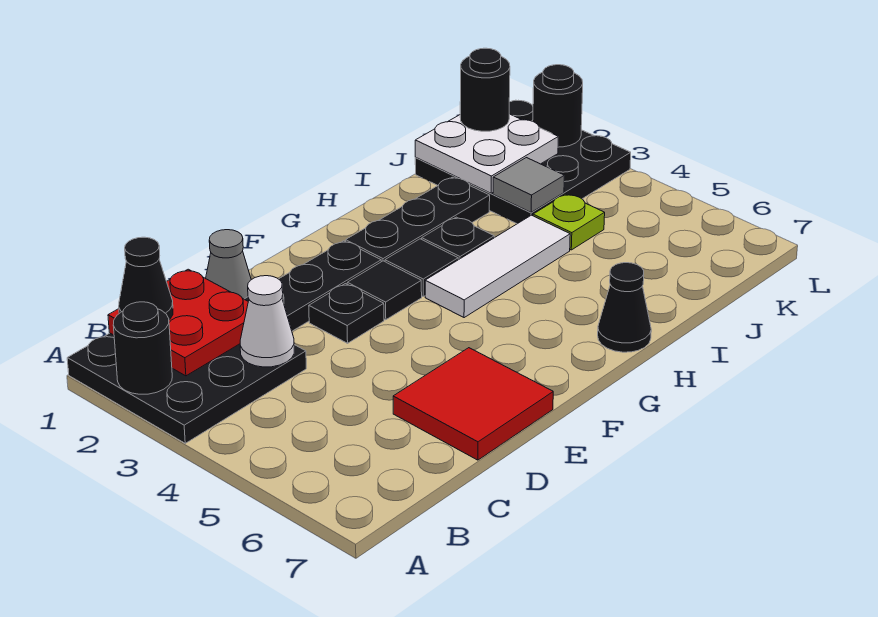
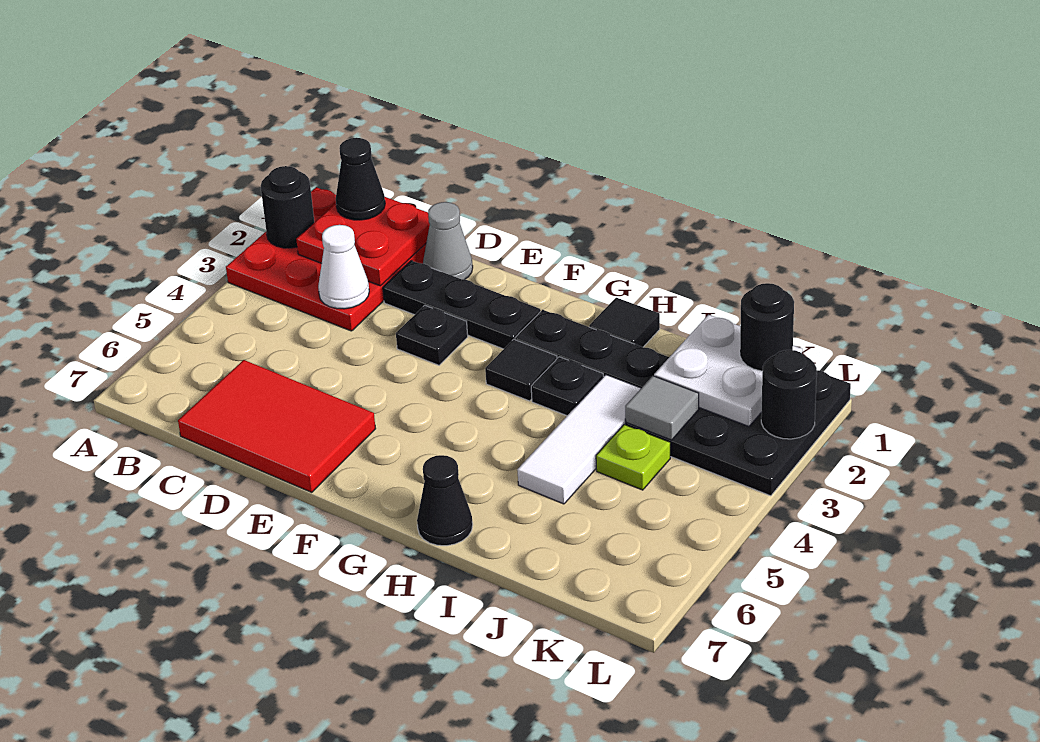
black plate A1:C3 level 1 -> red plate A1:C3 level 1
red tile D6:E7 level 1 -> red tile C6:E7 level 1
black tile F3 level 1 -> black tile H1 level 1
white tile G4:I4 level 1 -> white tile I3:I5 level 1

